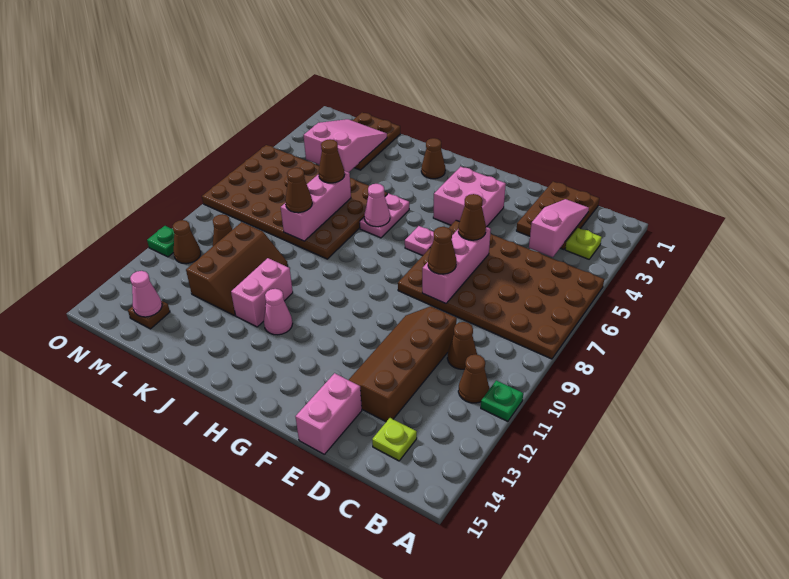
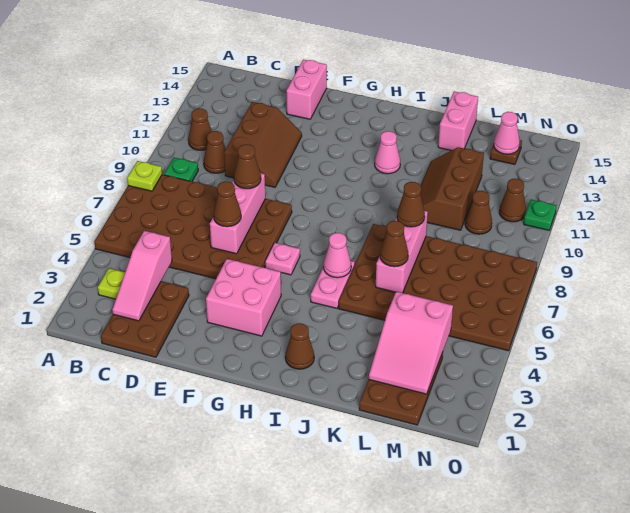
green plate A11 level 1 -> green plate B9 level 1
lime plate C14 level 1 -> lime plate A8 level 2
brown slope D10:E13 level 1 top D -> brown slope D10:E12 level 1 top D
pink brick J11:J12 level 1 -> pink brick K14:K15 level 1

